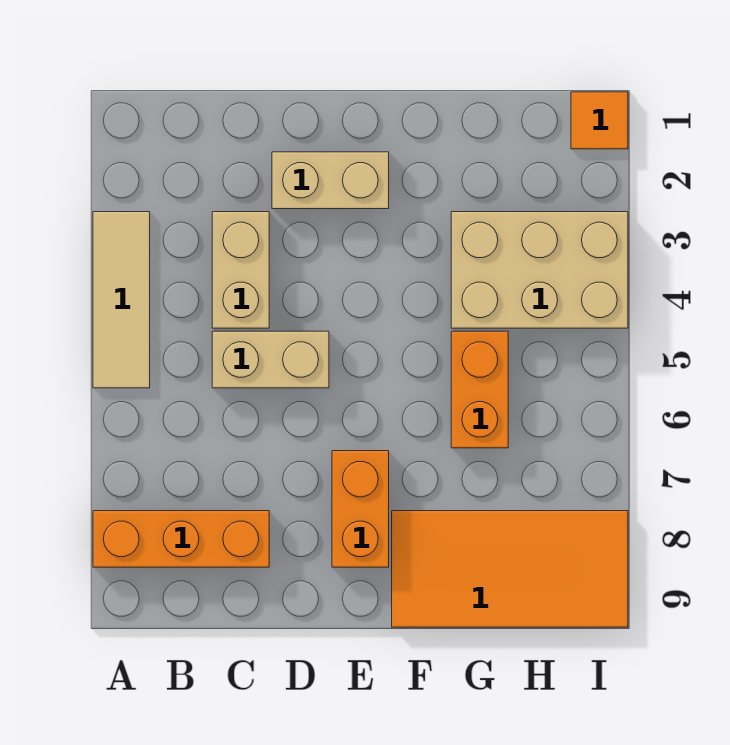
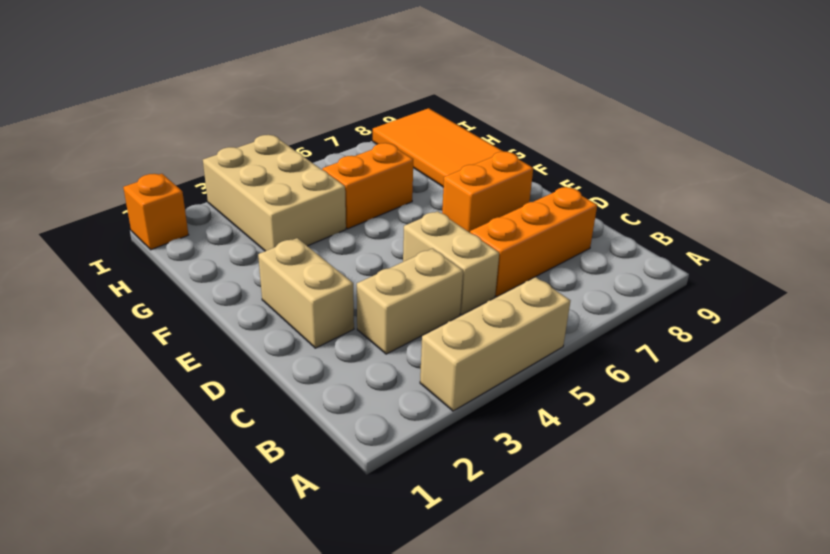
tan tile A3:A5 level 1 -> tan brick A3:A5 level 1
orange brick A8:C8 level 1 -> orange brick C6:C8 level 1
orange tile I1 level 1 -> orange brick I1 level 1

